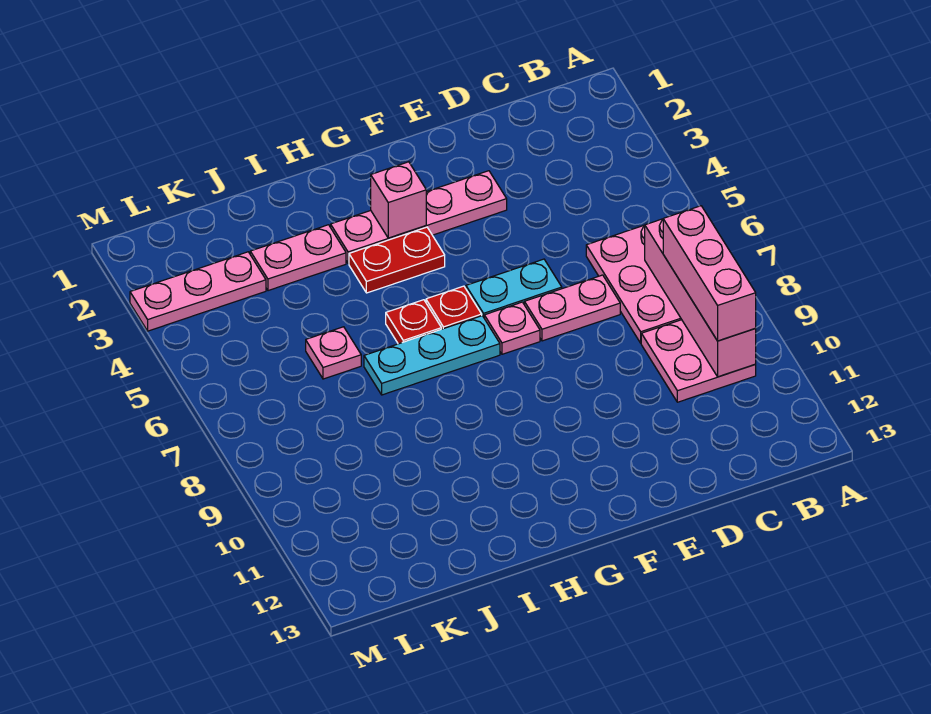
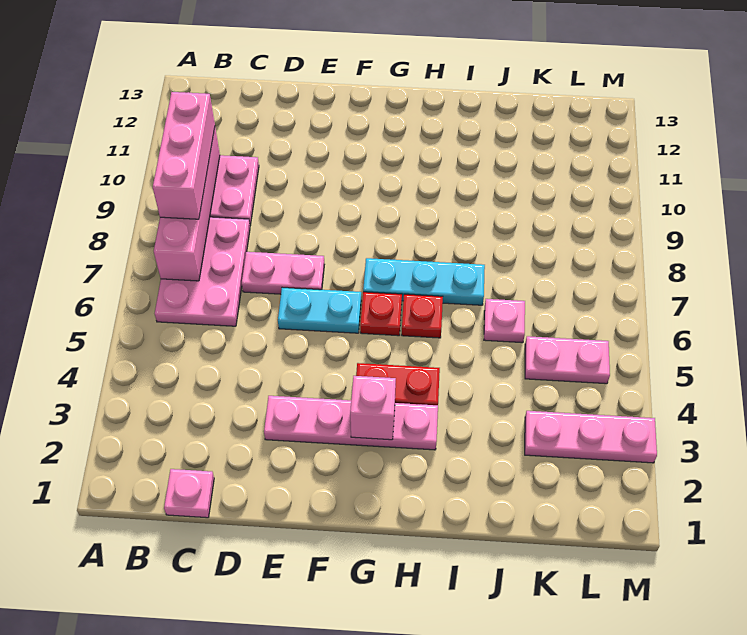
pink plate F7 level 1 -> pink plate C1 level 1
pink plate I3:J3 level 1 -> pink plate K5:L5 level 1

